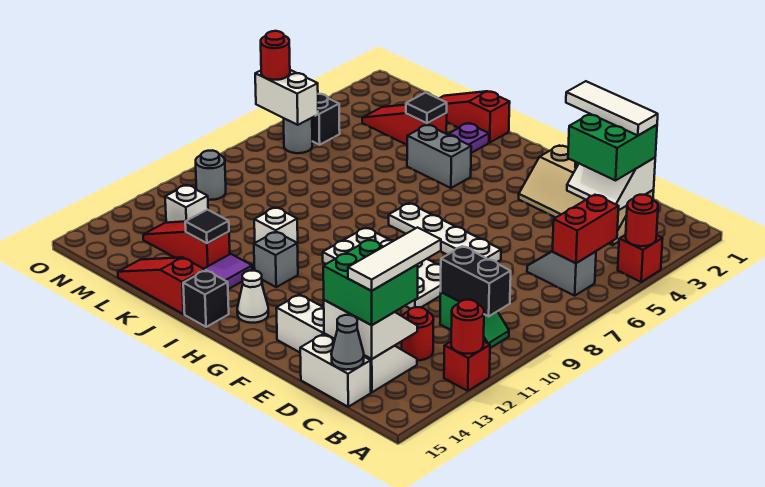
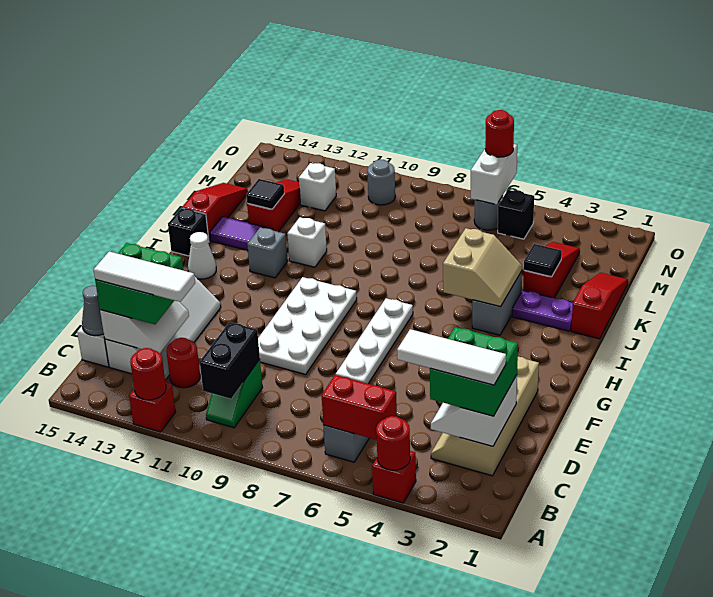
white tile C2:E2 level 4 -> white tile C2:C4 level 4
none -> tan slope I4:J5 level 2 top 5

